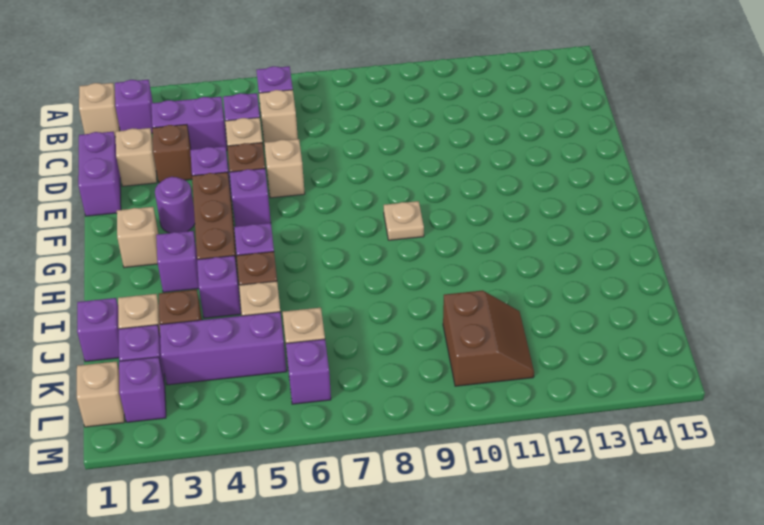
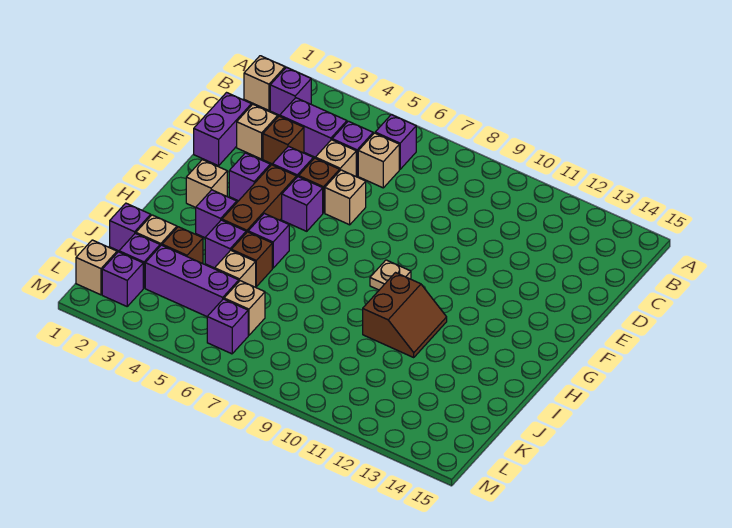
purple round brick F3 level 1 -> purple brick F3 level 1
brown slope K10:L11 level 1 top 10 -> brown slope H10:I11 level 1 top 10

